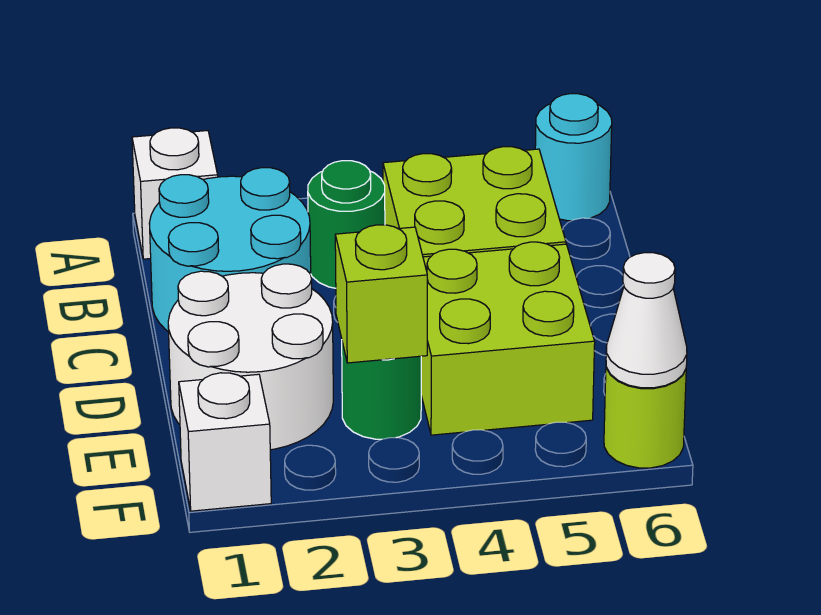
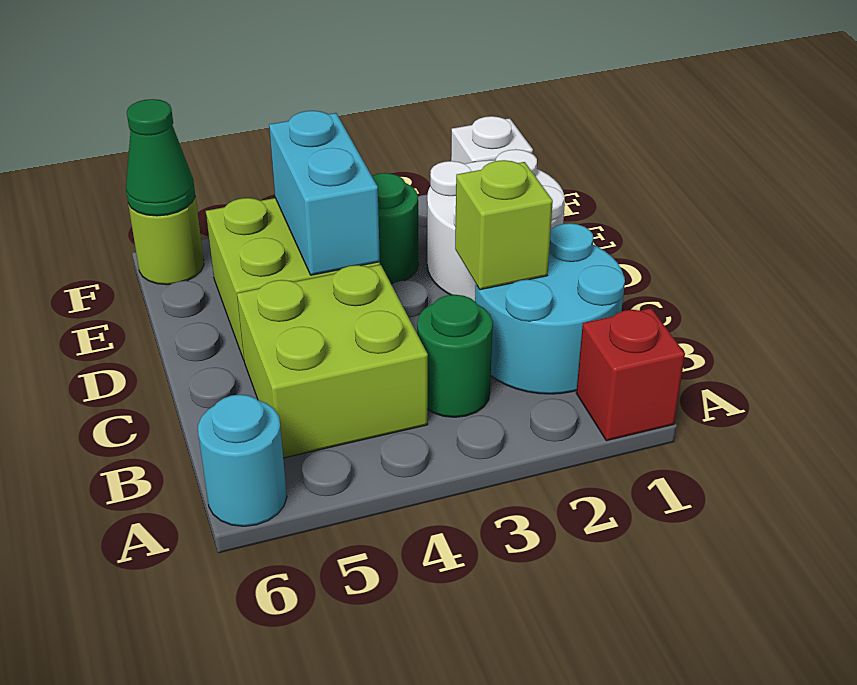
white brick A1 level 1 -> red brick A1 level 1
none -> cyan brick D4:E4 level 2
lime brick E3 level 2 -> lime brick C2 level 2
white cone F6 level 2 -> green cone F6 level 2

